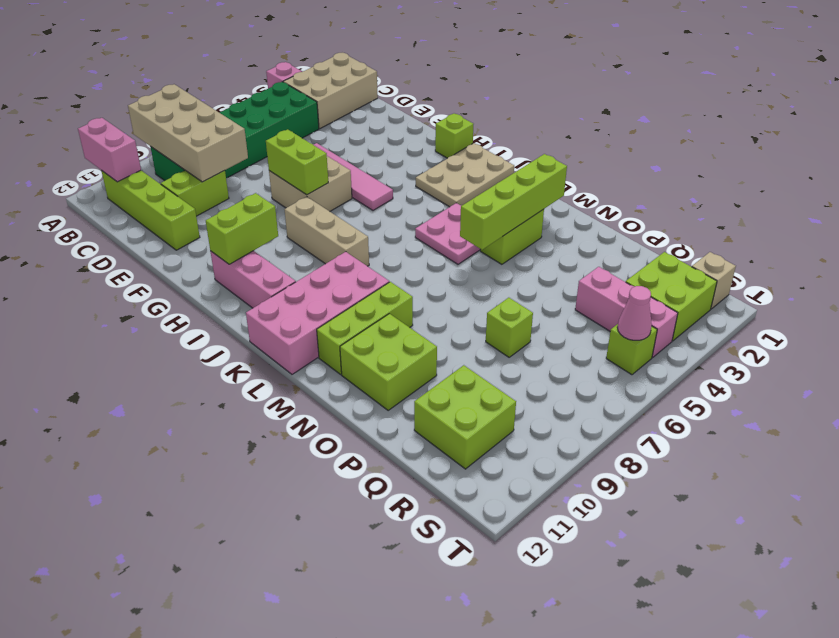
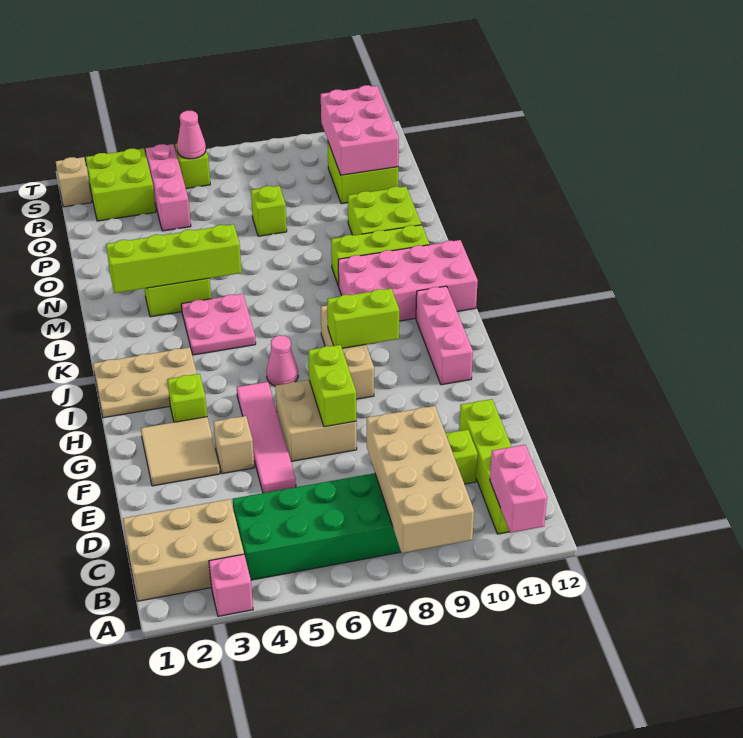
none -> tan tile F2:G3 level 1
none -> tan brick F4 level 1
lime brick H1 level 1 -> lime brick H3 level 1
lime brick H10:H11 level 2 -> lime brick I8:I9 level 2
none -> pink cone I6 level 1
none -> pink brick Q10:S11 level 2

